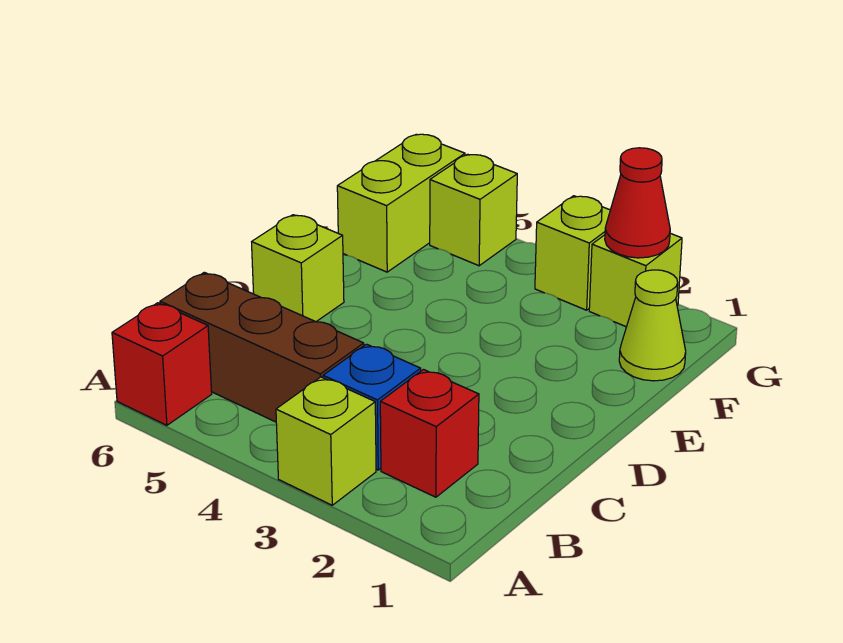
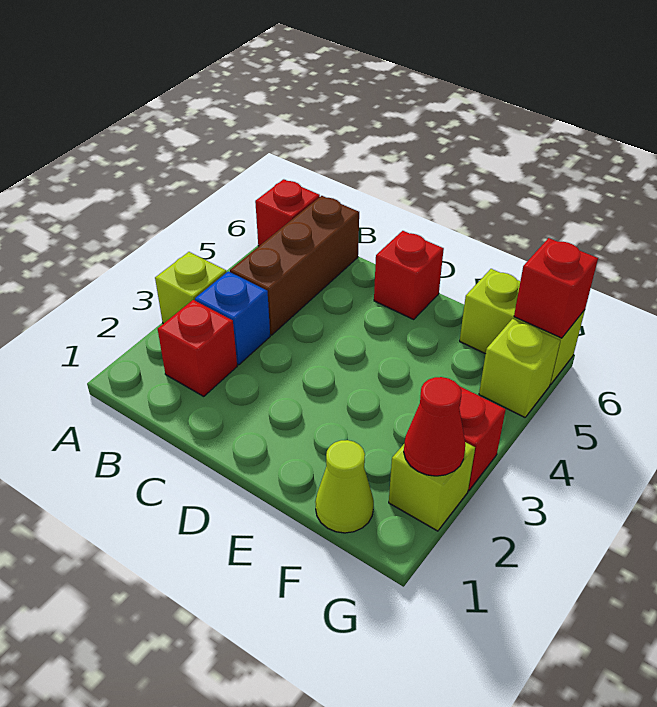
lime brick D6 level 1 -> red brick D6 level 1
lime brick G3 level 1 -> red brick G3 level 1
none -> red brick G6 level 2

